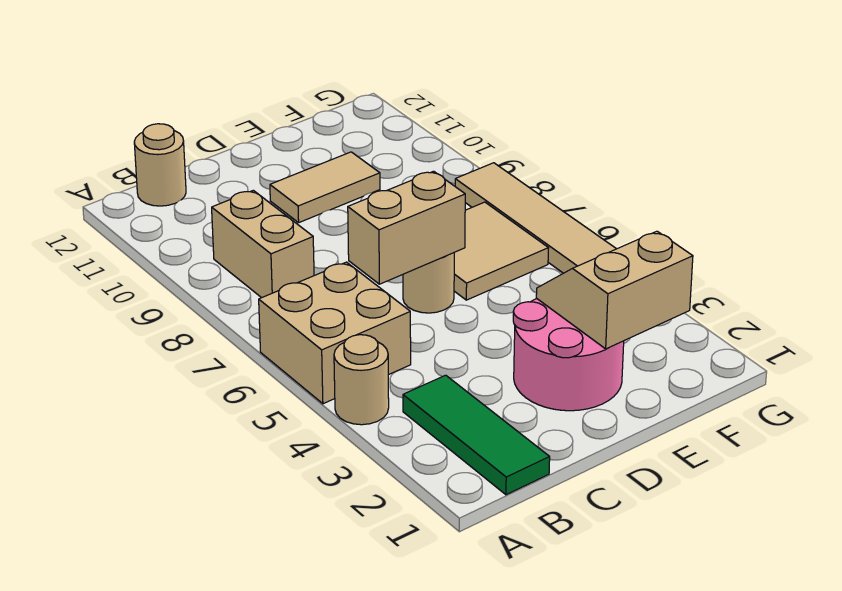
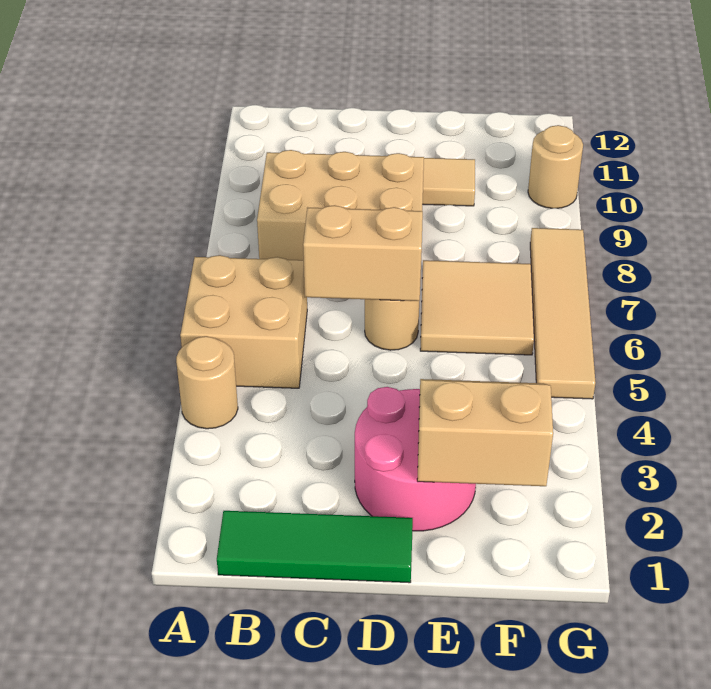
green tile B1:B3 level 1 -> green tile B1:D1 level 1
tan brick B8:B9 level 1 -> tan brick B8:D9 level 1
tan round brick B12 level 1 -> tan round brick G10 level 1

